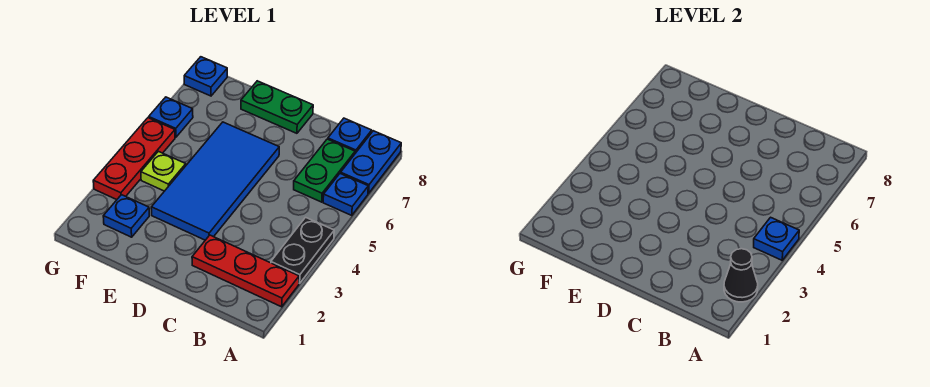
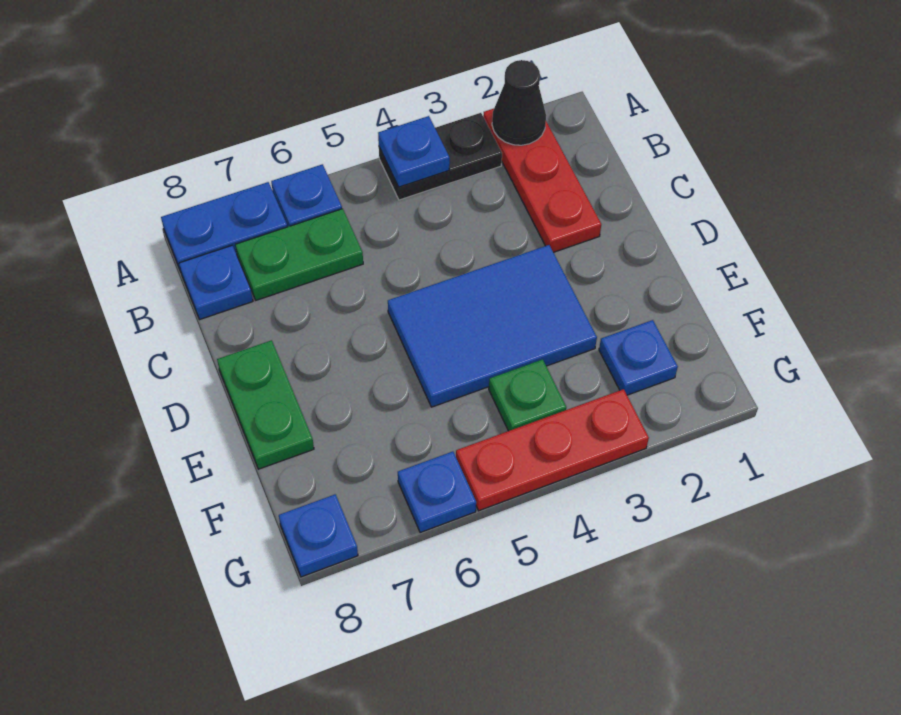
blue tile D3:E6 level 1 -> blue tile D3:E5 level 1
lime plate F4 level 1 -> green plate F4 level 1

